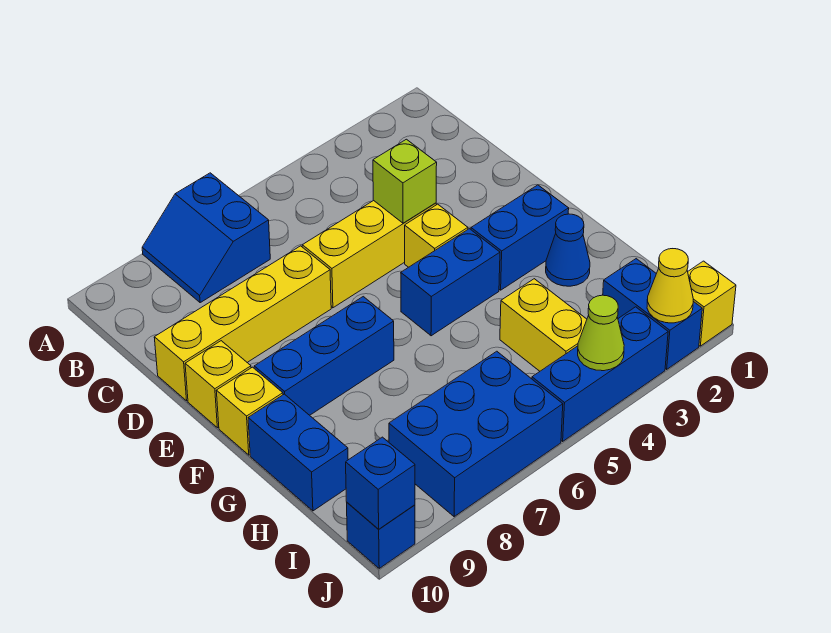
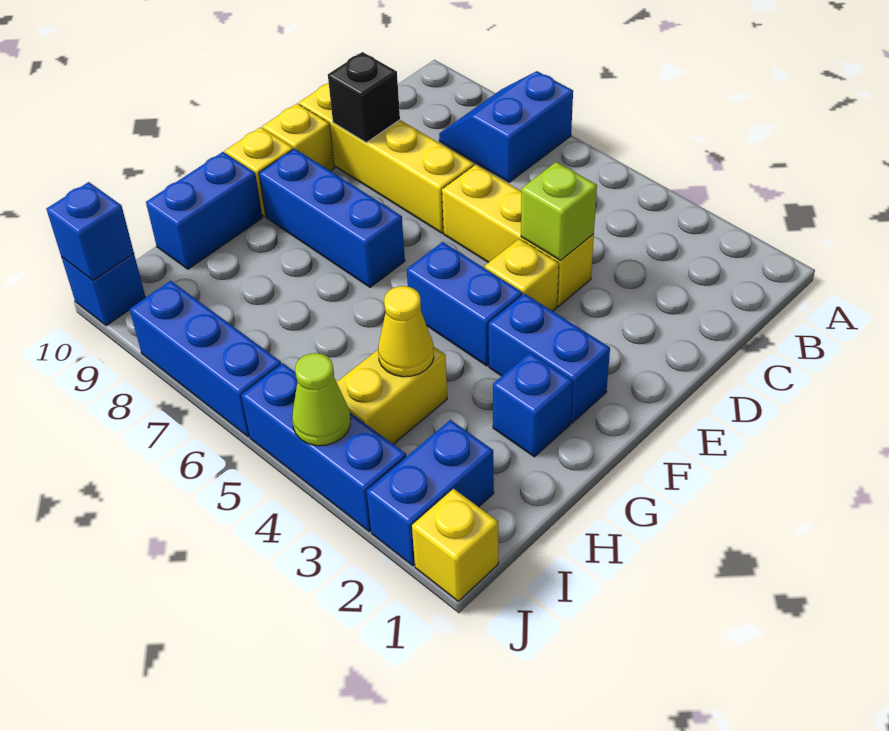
none -> black brick D9 level 2
blue cone G2 level 1 -> blue brick G2 level 1
blue brick I6:J8 level 1 -> blue brick J6:J8 level 1
yellow cone J2 level 2 -> yellow cone H4 level 2

